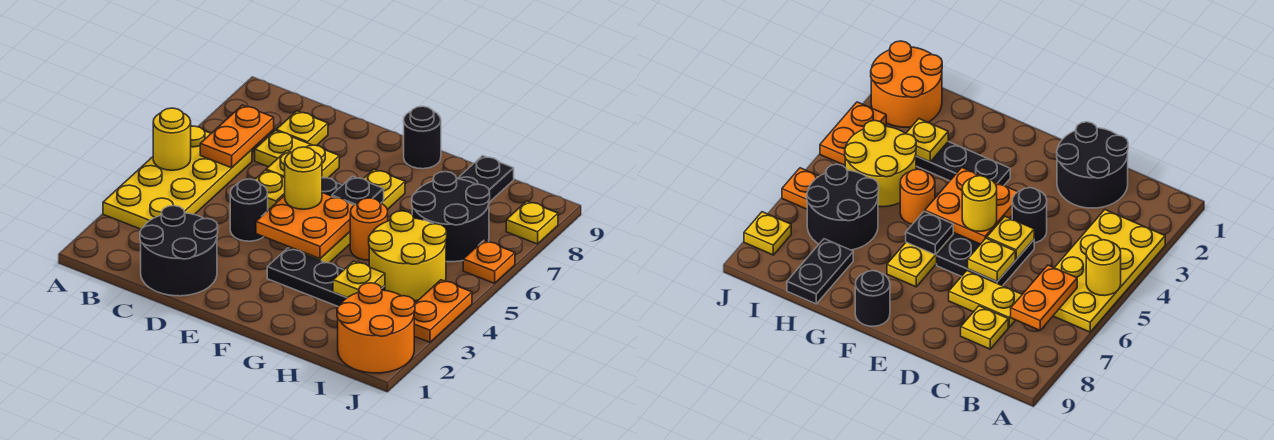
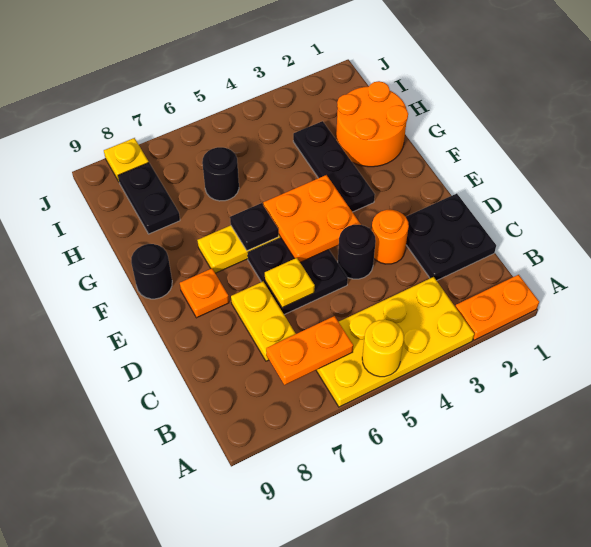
black round brick C1:D2 level 1 -> black plate C1:D2 level 1
yellow plate C8 level 1 -> none
yellow plate D5 level 2 -> none
yellow round brick E5 level 3 -> none
orange round brick G5 level 1 -> orange round brick D3 level 1
yellow plate H3 level 2 -> none
yellow round brick H4:I5 level 1 -> none
black round brick H6:I7 level 1 -> black round brick H6 level 1
black plate H8:H9 level 1 -> black plate H8:I8 level 1
orange round brick I1:J2 level 1 -> orange round brick G1:H2 level 1
orange plate J3:J4 level 1 -> orange plate A1:A2 level 1
orange plate J6 level 1 -> orange plate E8 level 1

